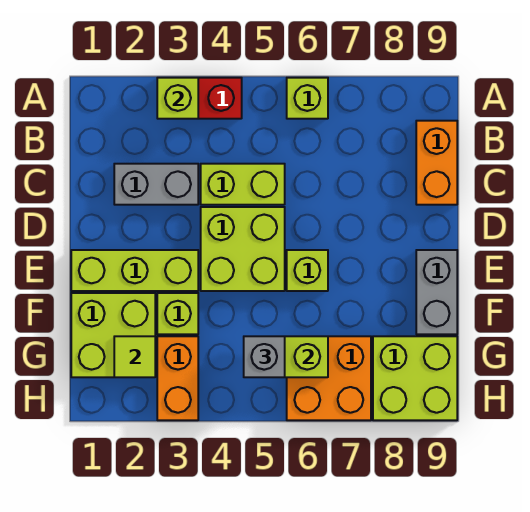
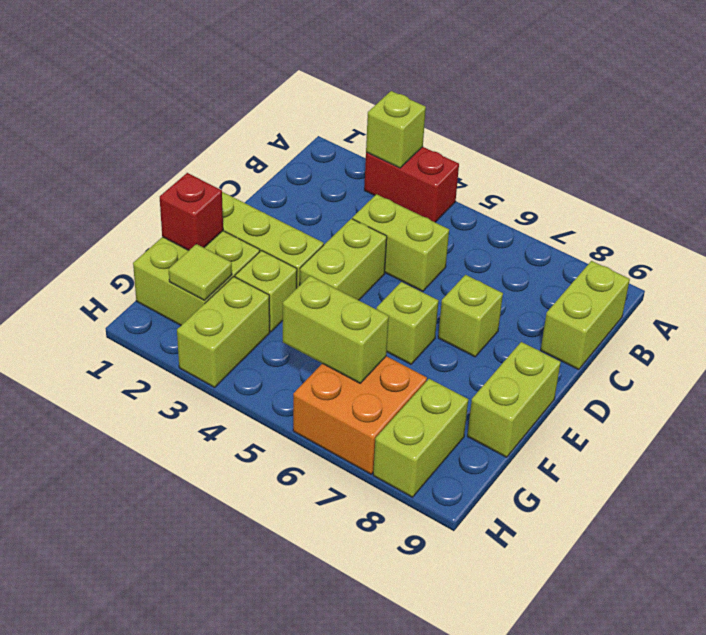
lime brick A6 level 1 -> lime brick D7 level 1
orange brick B9:C9 level 1 -> lime brick B9:C9 level 1
grey brick C2:C3 level 1 -> none
lime brick D4:E5 level 1 -> lime brick D4:E4 level 1
grey brick E9:F9 level 1 -> lime brick E9:F9 level 1
none -> red brick F1 level 2
orange brick G3:H3 level 1 -> lime brick G3:H3 level 1
grey brick G5 level 3 -> none
lime brick G8:H9 level 1 -> lime brick G8:H8 level 1

